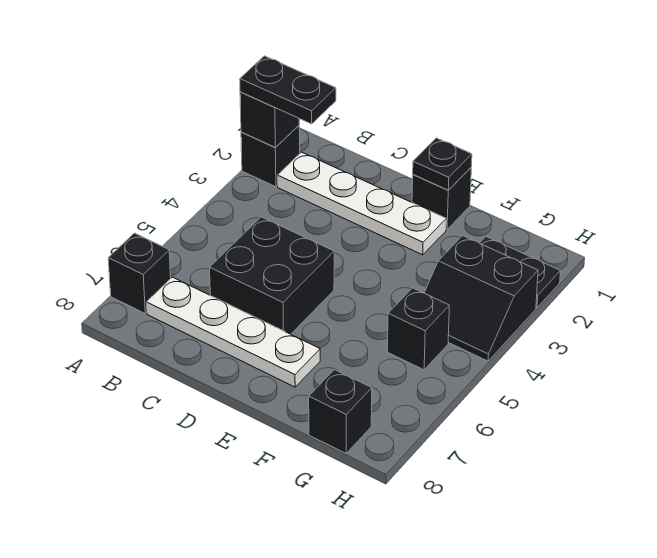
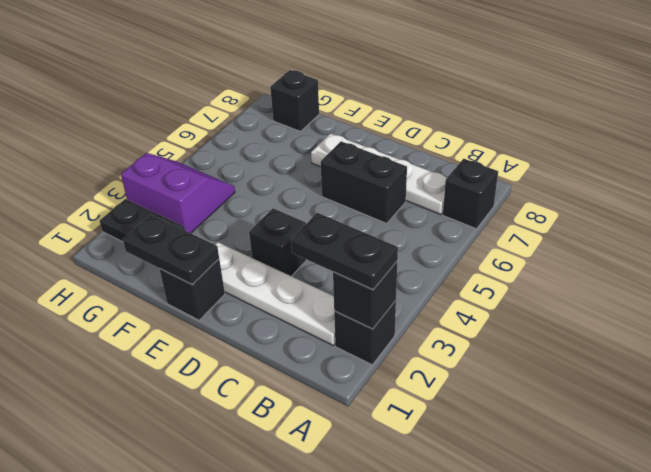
black brick C5:D6 level 1 -> black brick C6:D6 level 1
black plate E1 level 2 -> black plate E1:F1 level 2
black slope G3:H4 level 1 top 3 -> purple slope G3:H4 level 1 top 3
black brick G5 level 1 -> black brick D3 level 1

